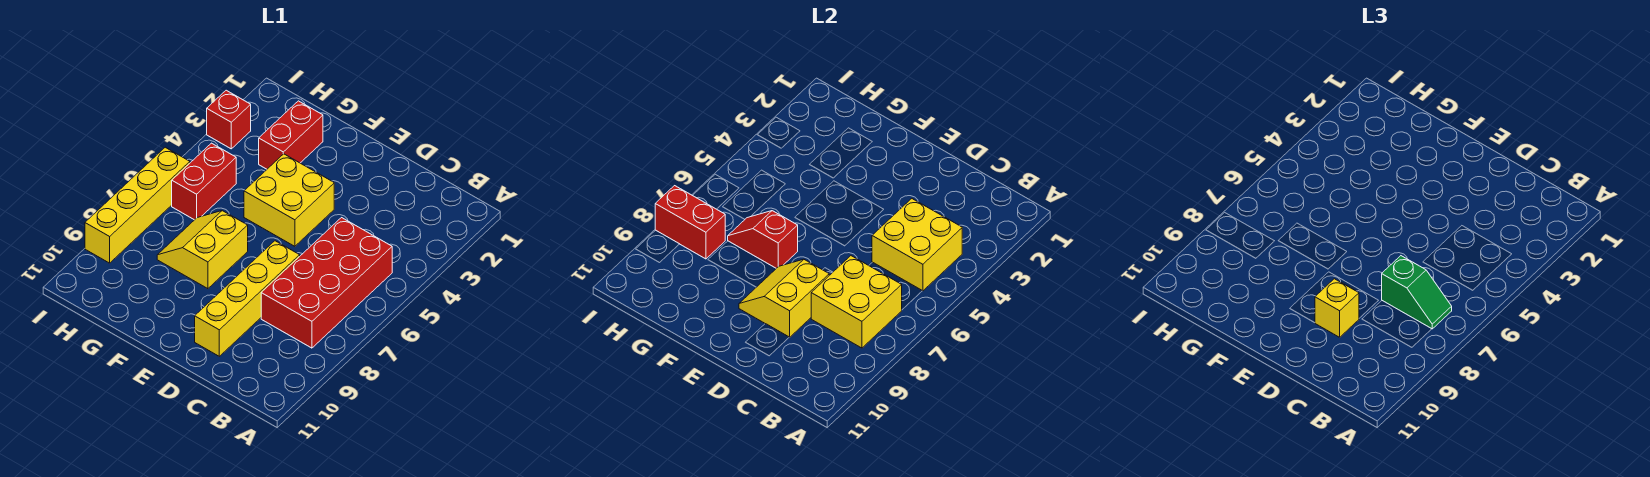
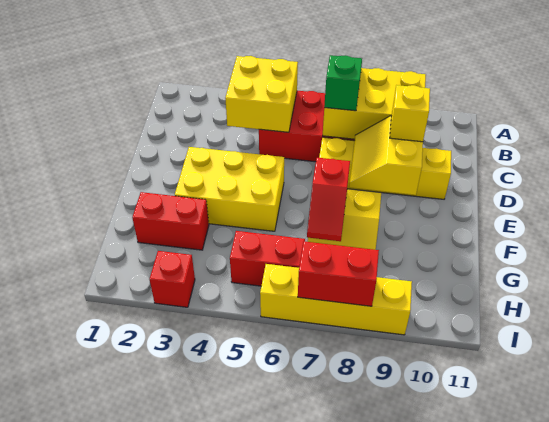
yellow brick B7:C8 level 2 -> yellow brick B7:C9 level 2
yellow slope D8:E9 level 2 top D -> yellow slope D8:E9 level 2 top 9
yellow brick E4:F5 level 1 -> yellow brick E3:F5 level 1
red brick H8:I8 level 2 -> red brick I7:I8 level 2

